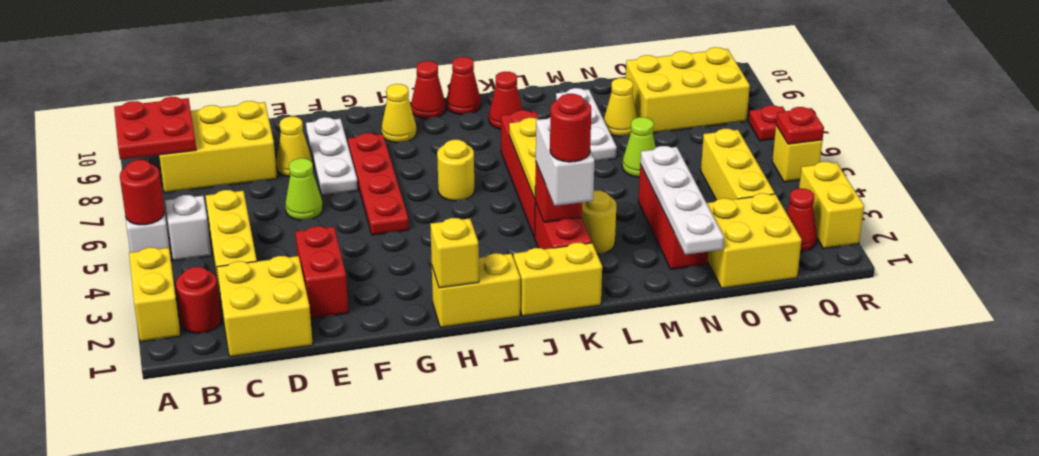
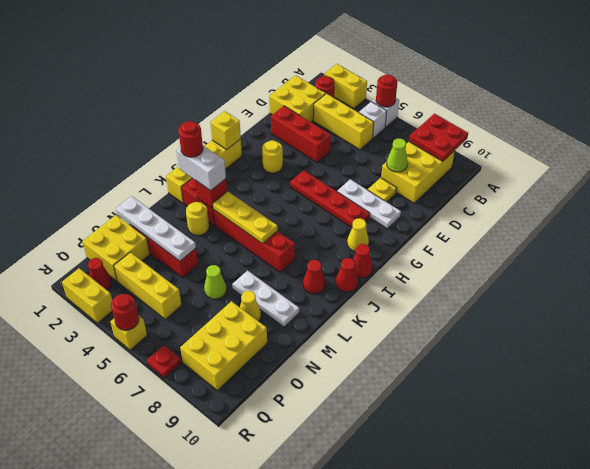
red brick E2:E3 level 1 -> red brick E2:E4 level 1
lime cone E6 level 1 -> lime cone D8 level 2
yellow cone E8 level 1 -> yellow plate E8 level 1
yellow round brick I6 level 1 -> yellow round brick G3 level 1
red plate R5 level 2 -> red round brick R5 level 2

